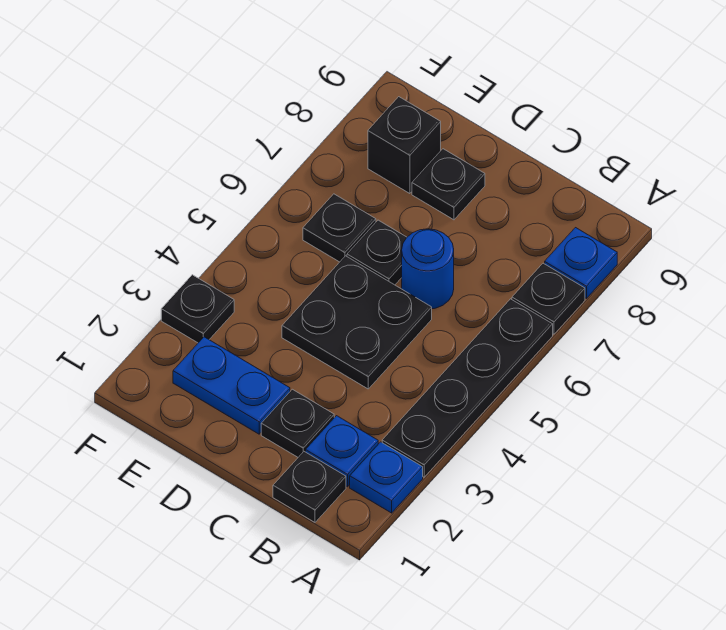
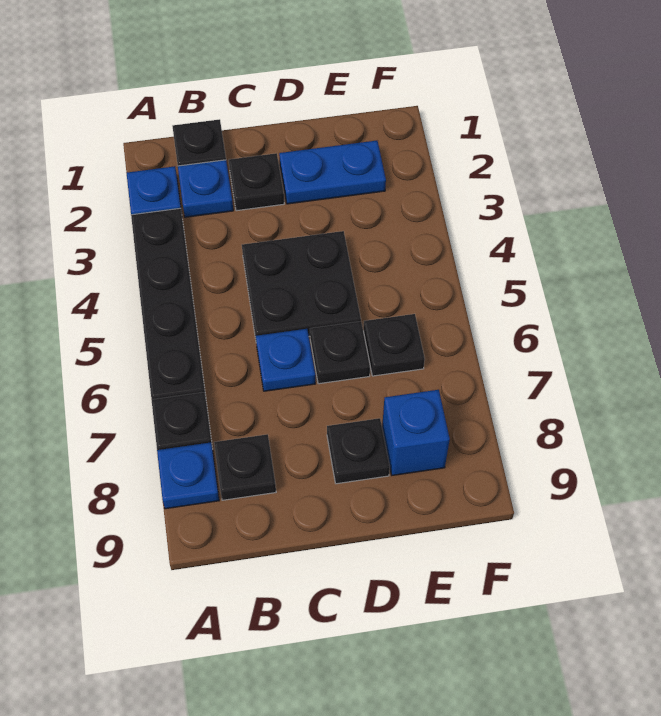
blue round brick C6 level 1 -> blue plate C6 level 1
black brick E8 level 1 -> blue brick E8 level 1
black plate F3 level 1 -> black plate B8 level 1

